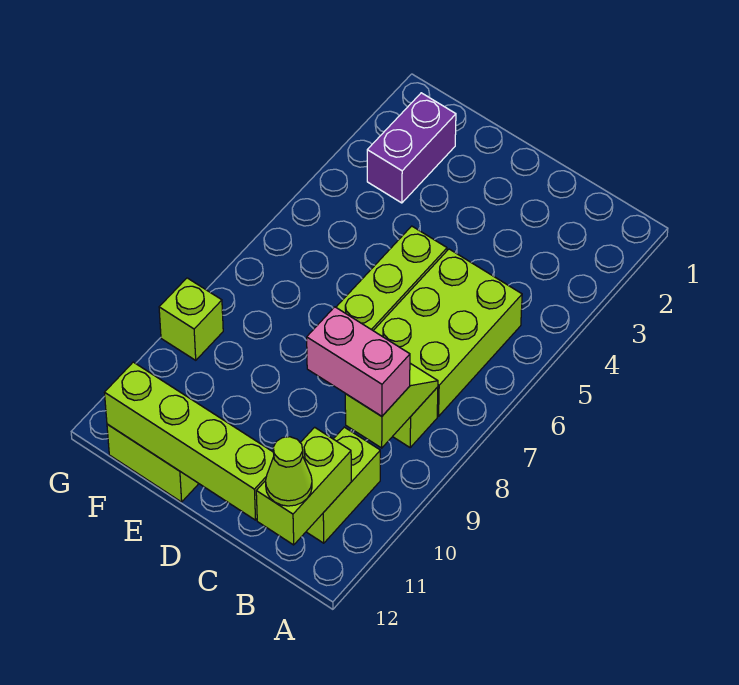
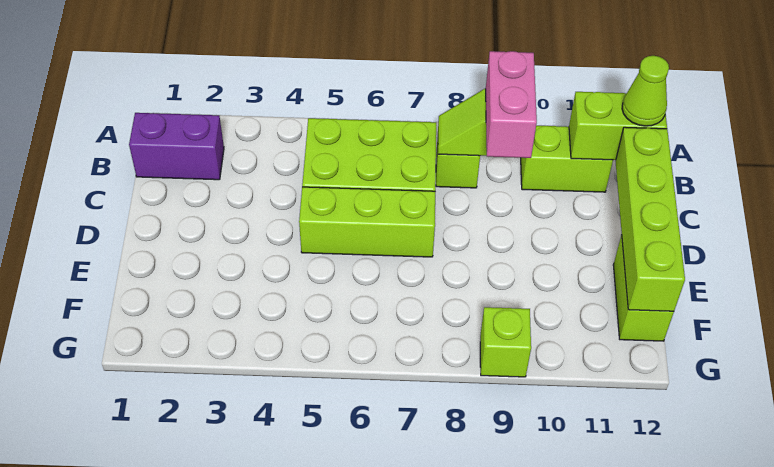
purple brick F2:F3 level 1 -> purple brick B1:B2 level 1

